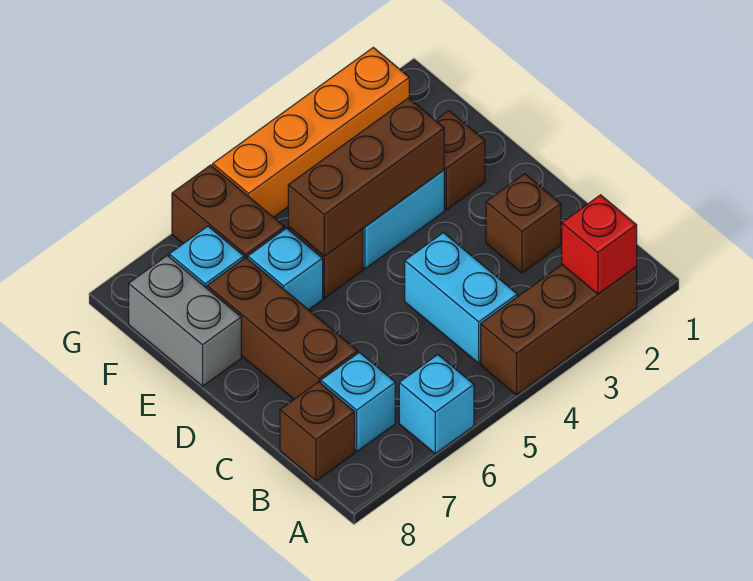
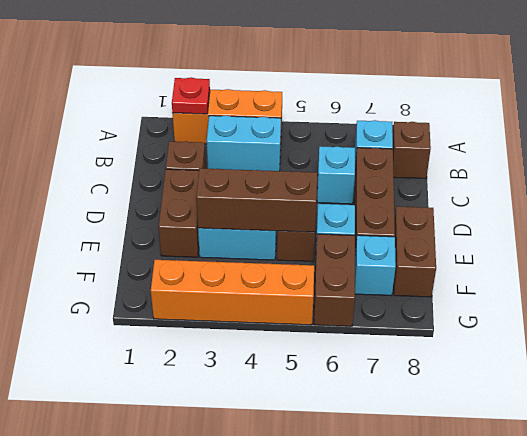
brown brick A2:A4 level 1 -> orange brick A2:A4 level 1
red brick A2 level 2 -> red plate A2 level 2
cyan brick A6 level 1 -> cyan brick C6 level 1
cyan brick B4:C4 level 1 -> cyan brick B3:B4 level 1
brown brick E2 level 1 -> brown brick D2:E2 level 1
grey brick E8:F8 level 1 -> brown brick E8:F8 level 1

